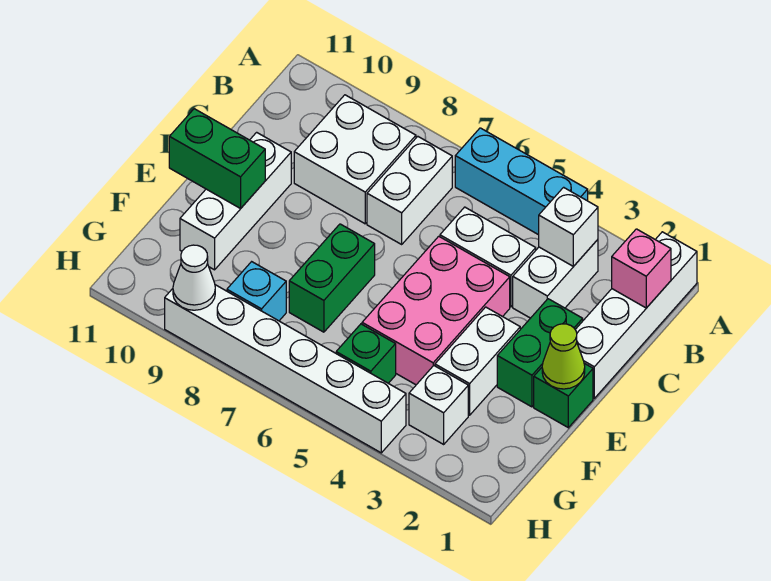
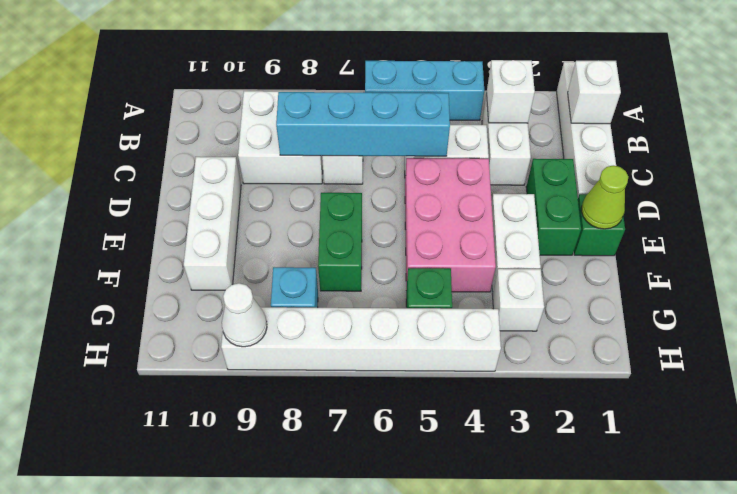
pink brick B1 level 2 -> white brick B1 level 2
none -> cyan brick C5:C8 level 2
green brick E10:E11 level 2 -> none

